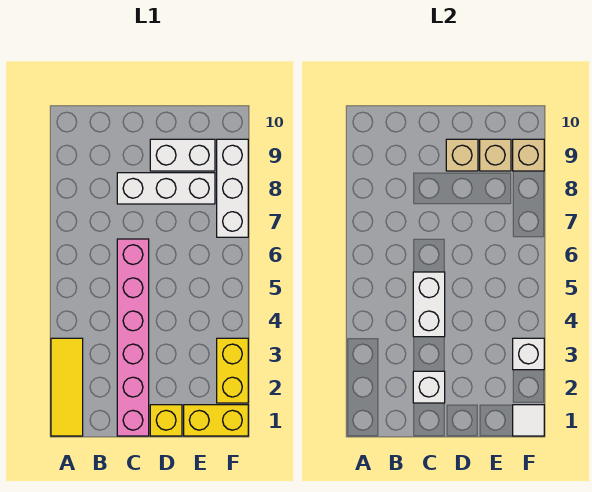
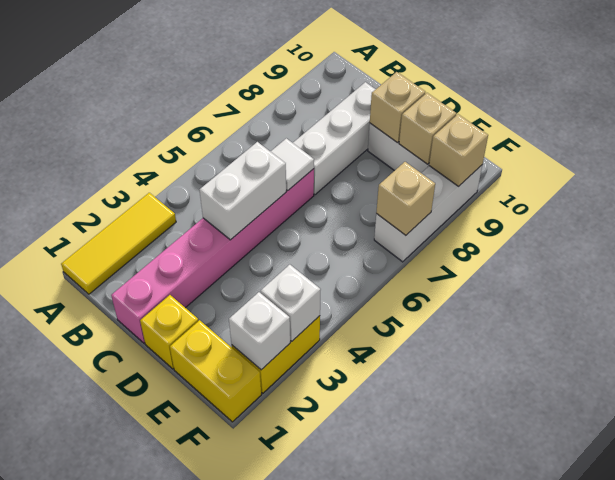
white brick C2 level 2 -> white brick F2 level 2
white brick C8:E8 level 1 -> white brick C7:C9 level 1
white tile F1 level 2 -> white tile C6 level 2
none -> tan brick F7 level 2

